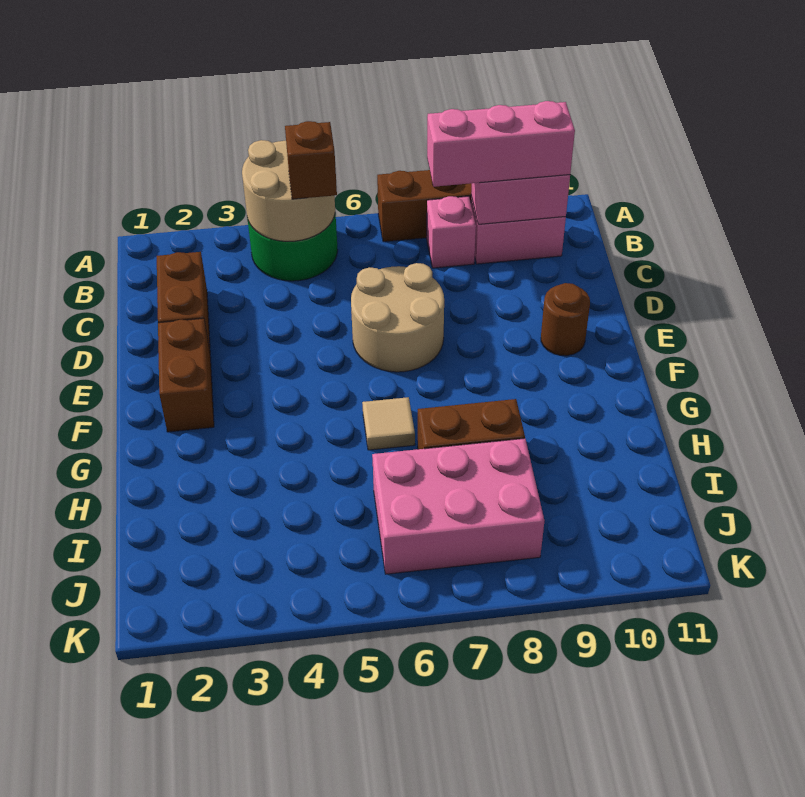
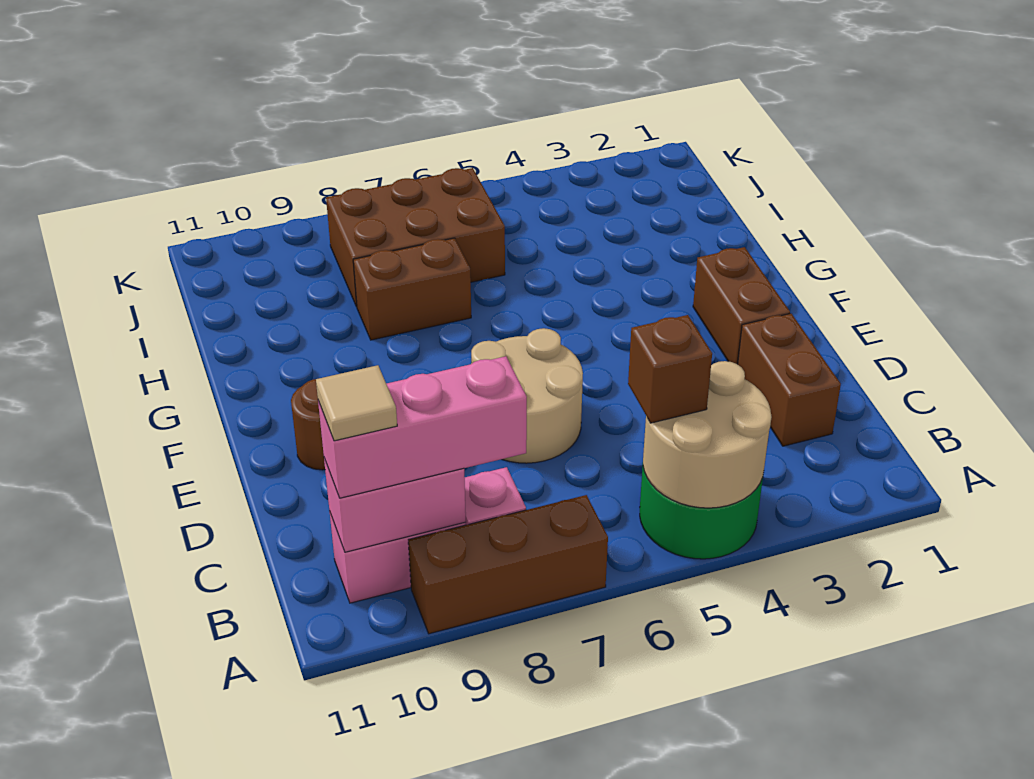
tan tile G6 level 1 -> tan tile B10 level 4
pink brick I6:J8 level 1 -> brown brick I6:J8 level 1

